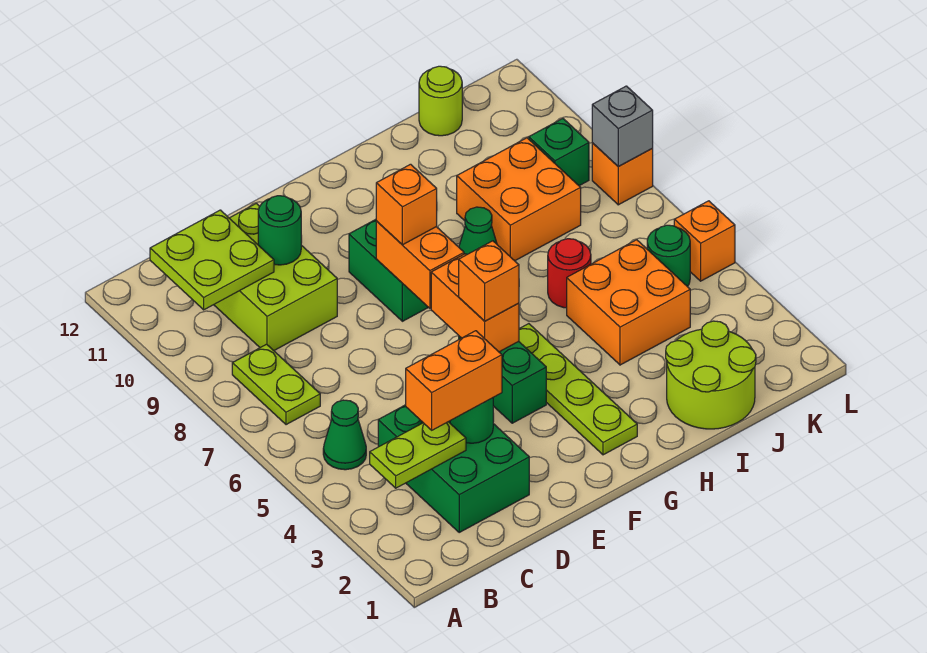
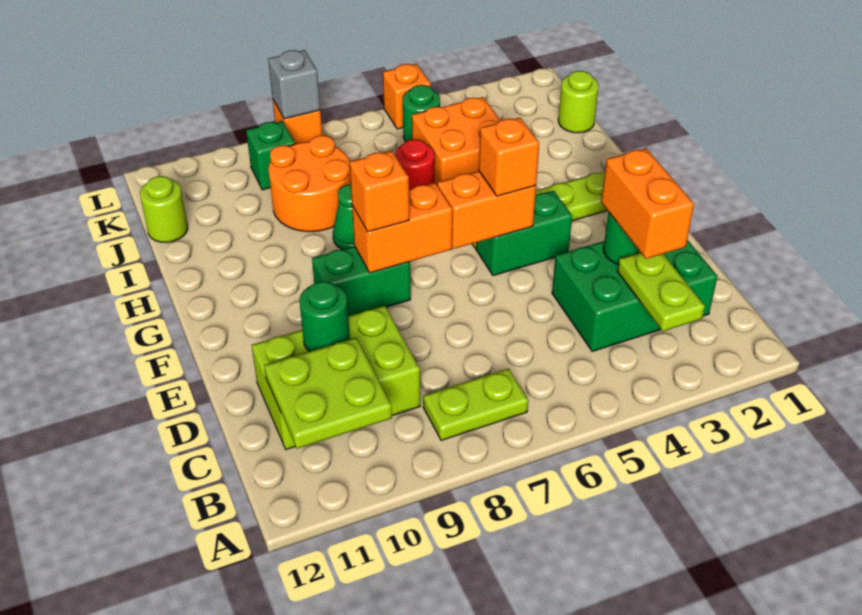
green cone B5 level 1 -> none
lime round brick I1:J2 level 1 -> lime round brick J1 level 1
orange brick I8:J9 level 1 -> orange round brick I8:J9 level 1

